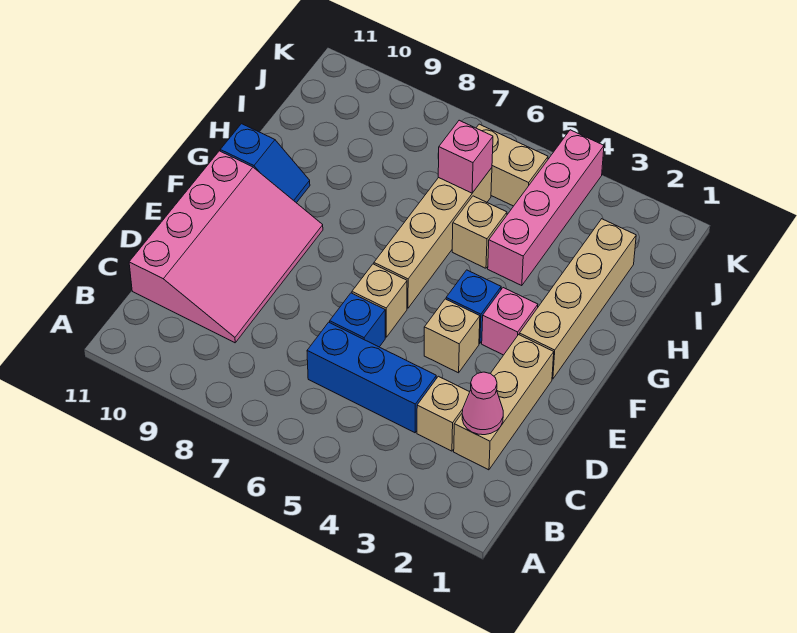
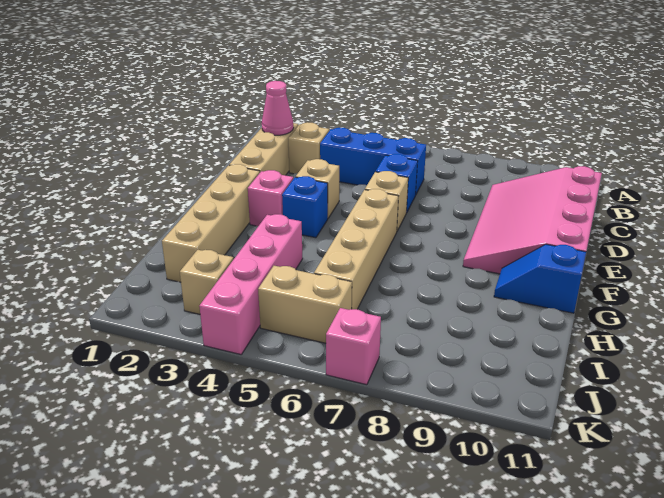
tan brick H5 level 1 -> tan brick J3 level 1
pink brick I6 level 2 -> pink brick K7 level 1

